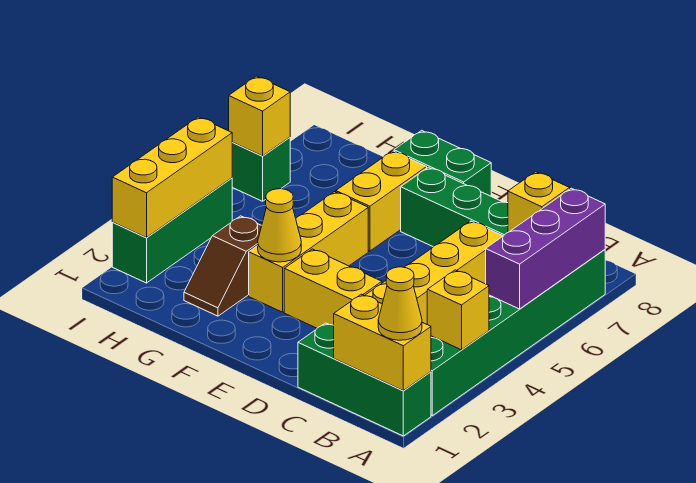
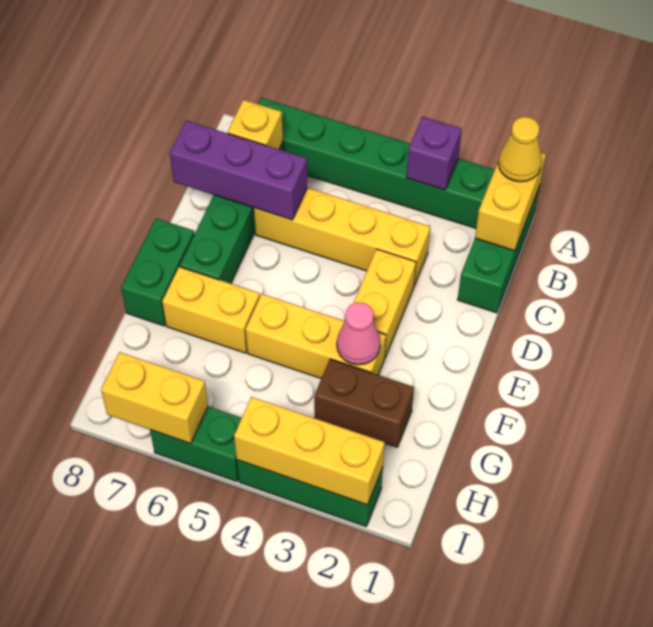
yellow brick A3 level 2 -> purple brick A3 level 2
purple brick A5:A7 level 2 -> purple brick C6:C8 level 2
yellow cone F3 level 2 -> pink cone F3 level 2
brown slope G2:G3 level 1 top 3 -> brown brick G2:G3 level 1
green brick I6 level 1 -> green brick I5:I6 level 1
yellow brick I6 level 2 -> yellow brick I6:I7 level 2

